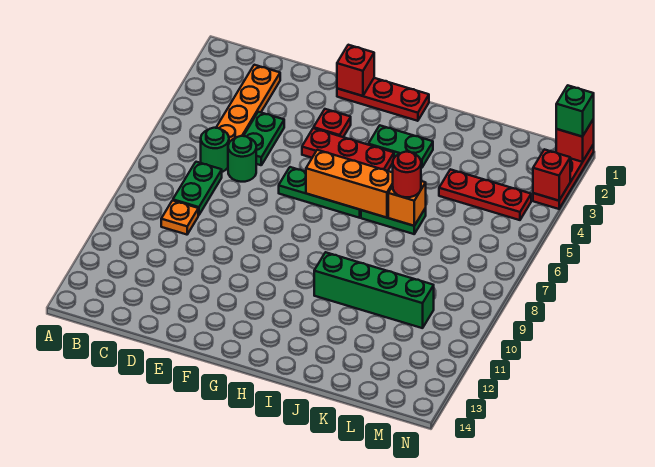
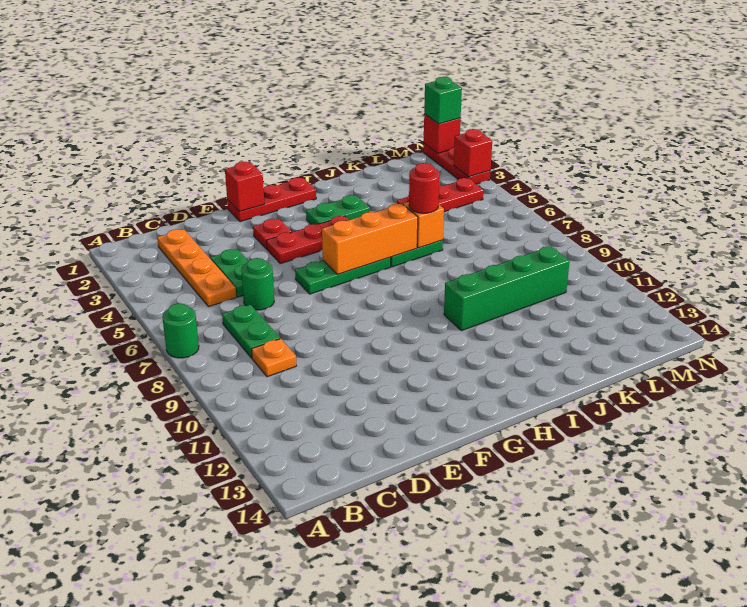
green round brick C6 level 1 -> green round brick A7 level 1

